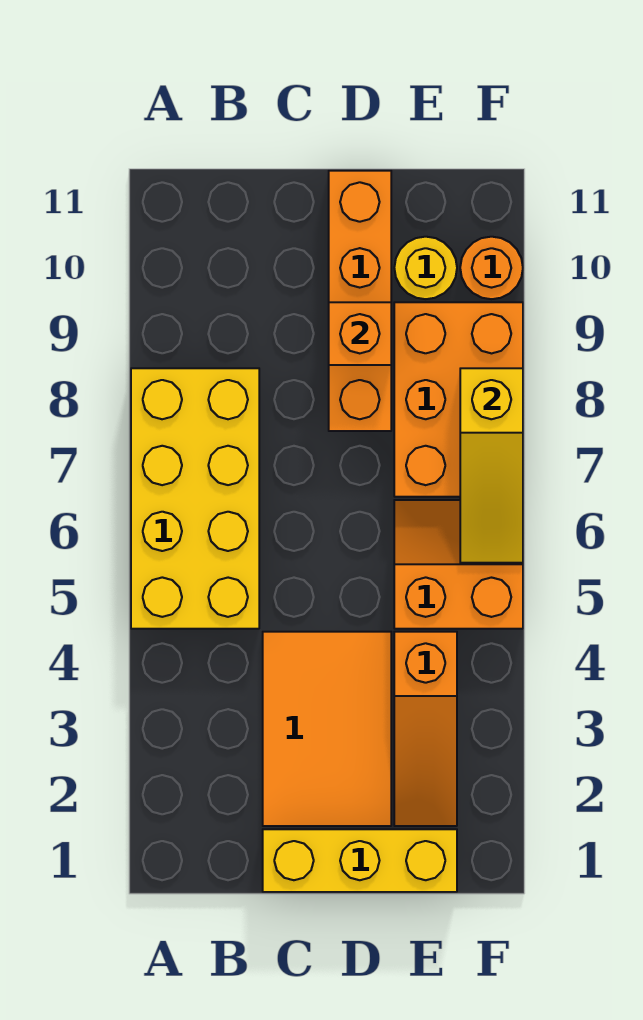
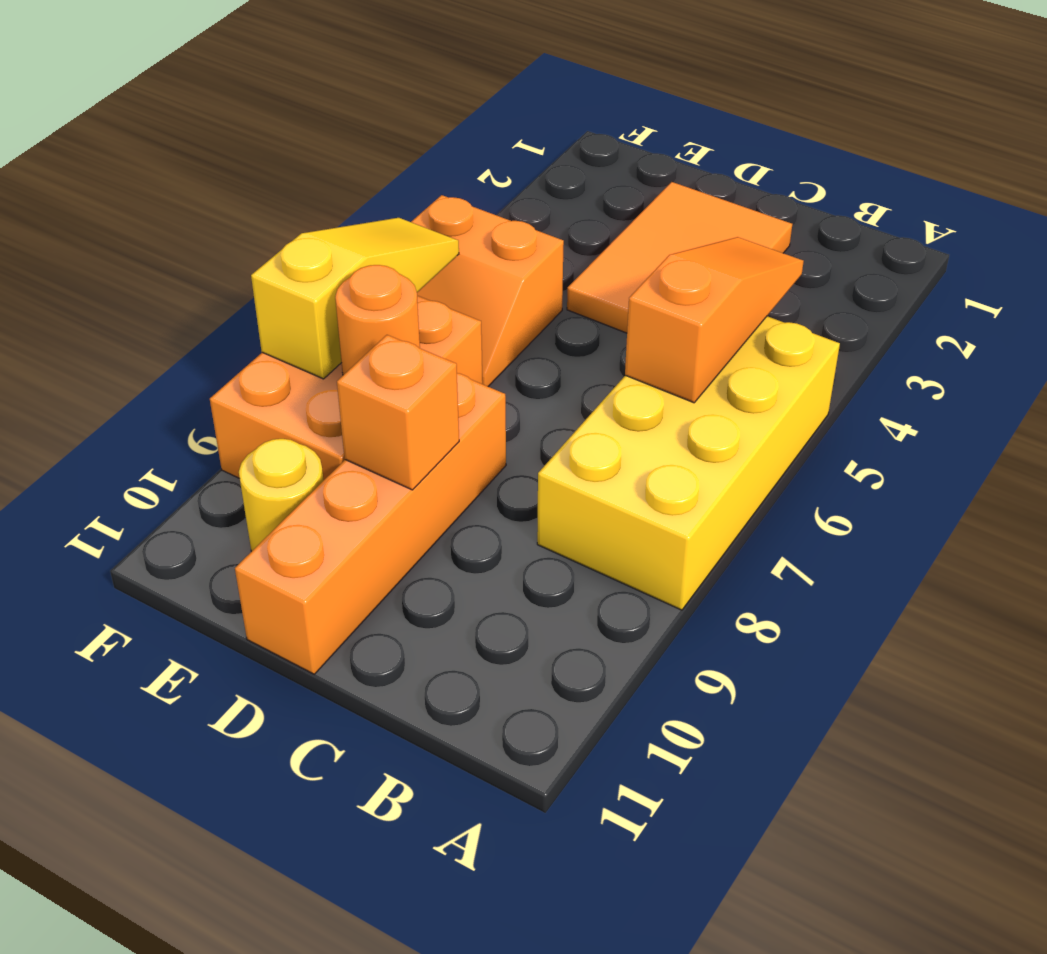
yellow brick C1:E1 level 1 -> none
orange slope E2:E4 level 1 top 4 -> orange slope B4:B6 level 2 top 6
orange round brick F10 level 1 -> orange round brick E8 level 2

